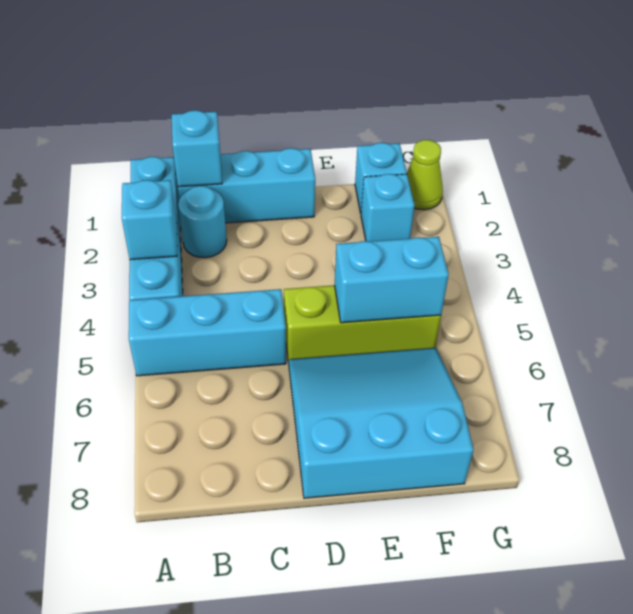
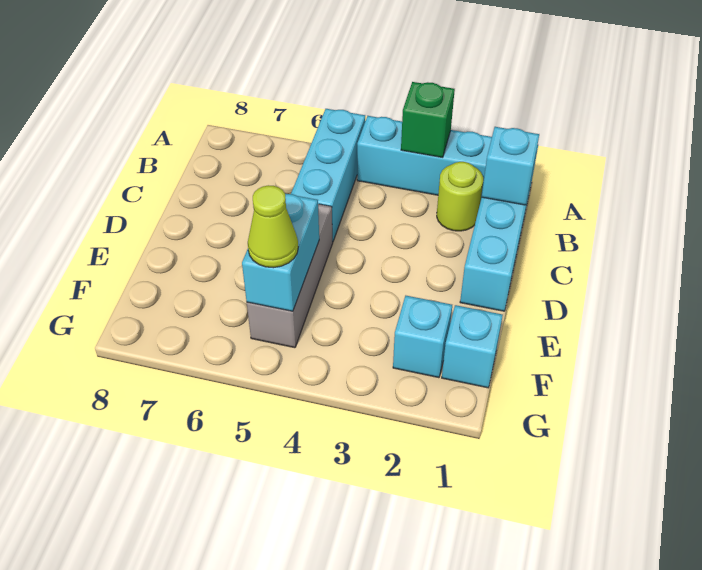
cyan brick A3 level 2 -> green brick A3 level 2
cyan round brick B2 level 1 -> lime round brick B2 level 1
lime brick D5:F5 level 1 -> grey brick D5:F5 level 1
cyan slope D6:F8 level 1 top 8 -> none
lime cone G1 level 1 -> lime cone F5 level 3

